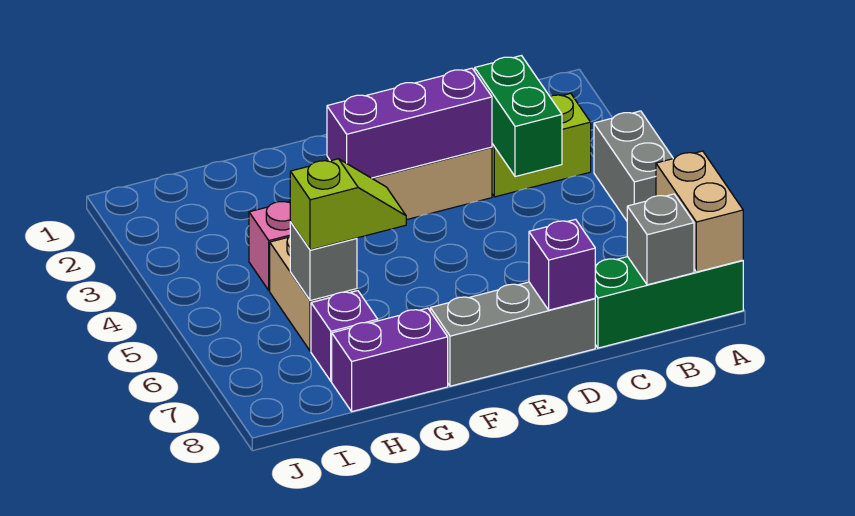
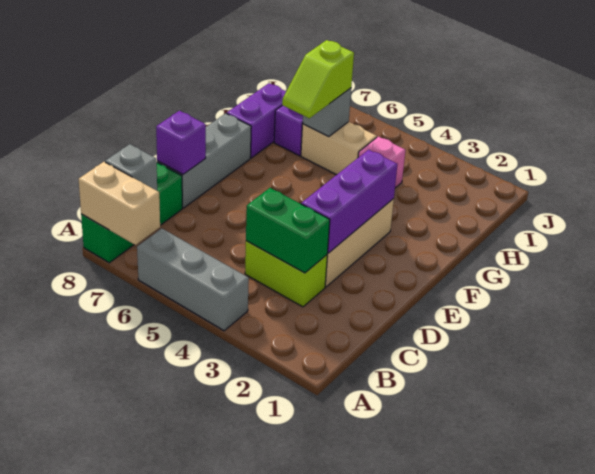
grey brick A4:A5 level 1 -> grey brick A4:A6 level 1
lime brick B3:C3 level 1 -> lime brick C3:C4 level 1

